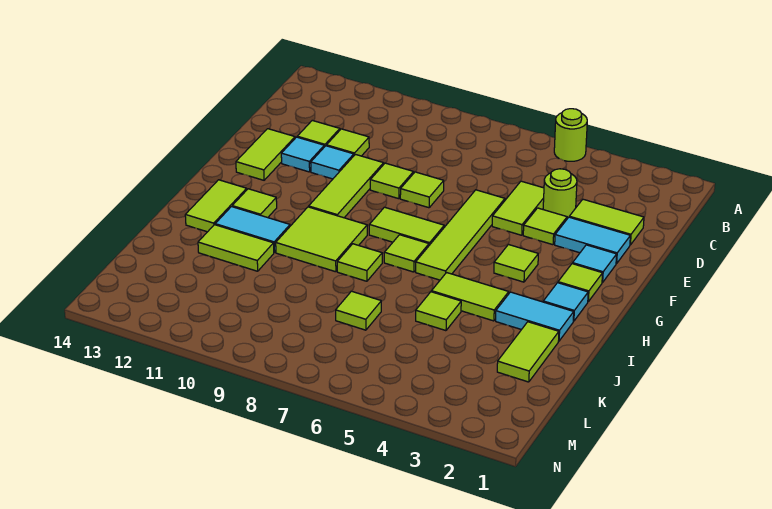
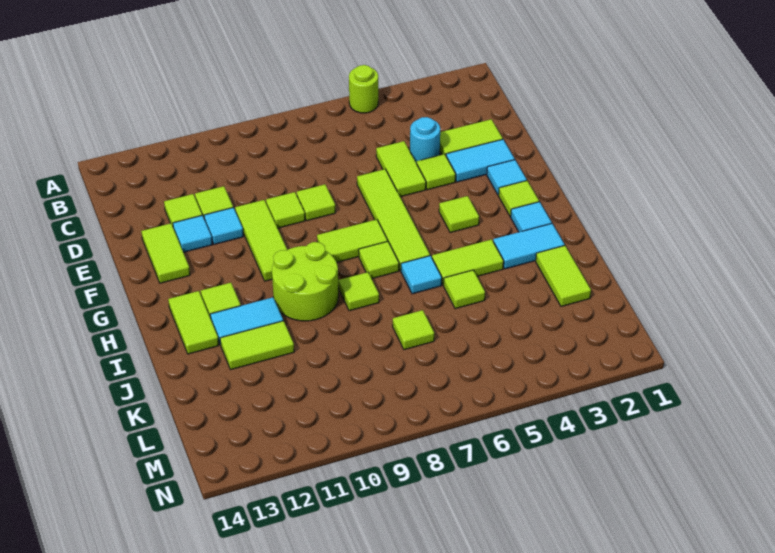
lime round brick D4 level 1 -> cyan round brick D4 level 1
lime tile H9:I10 level 1 -> lime round brick H9:I10 level 1
none -> cyan tile I6 level 1

